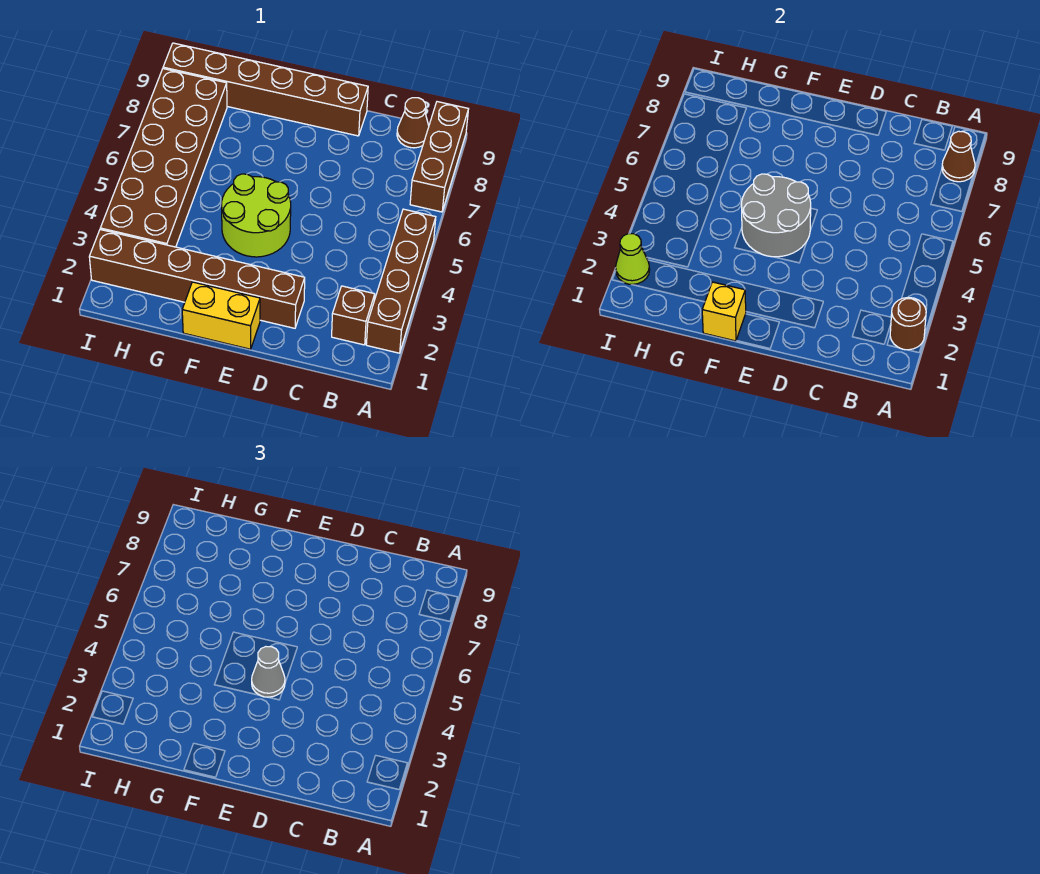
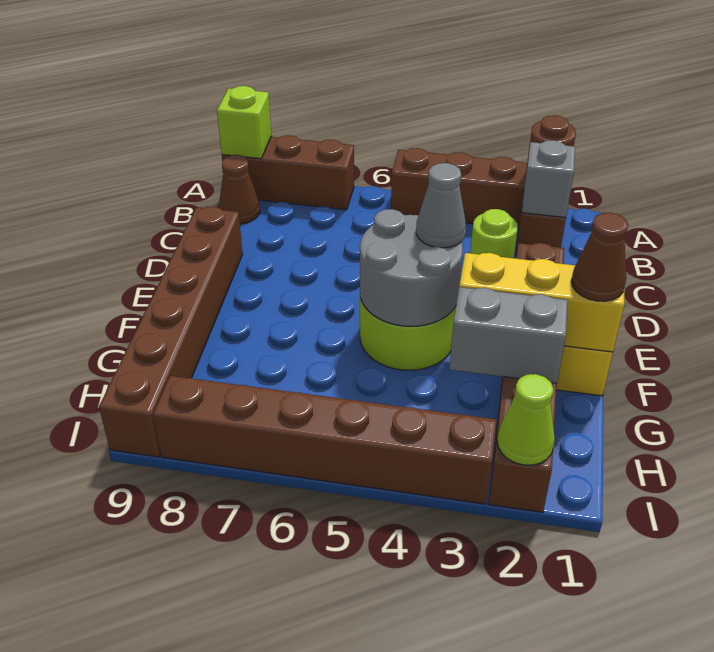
brown cone A8 level 2 -> brown cone F1 level 3
none -> lime brick A9 level 2
none -> grey brick B2 level 2
none -> lime round brick C3 level 1
yellow brick F1 level 2 -> yellow brick F1:F3 level 2
none -> grey brick G2:G3 level 2
brown brick H3:I8 level 1 -> brown brick I3:I8 level 1

